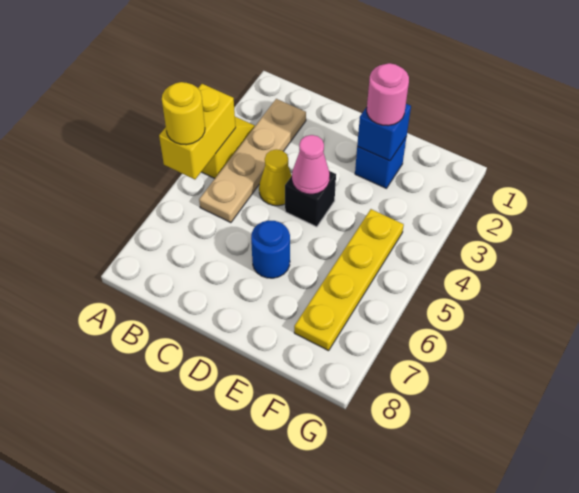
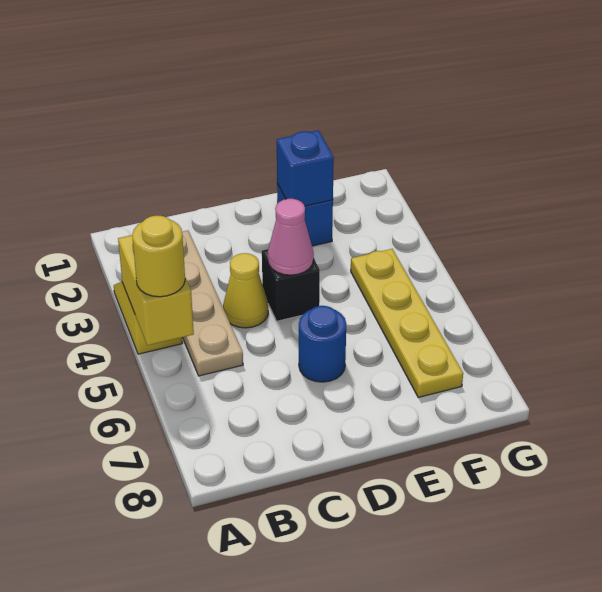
pink round brick E2 level 3 -> none

